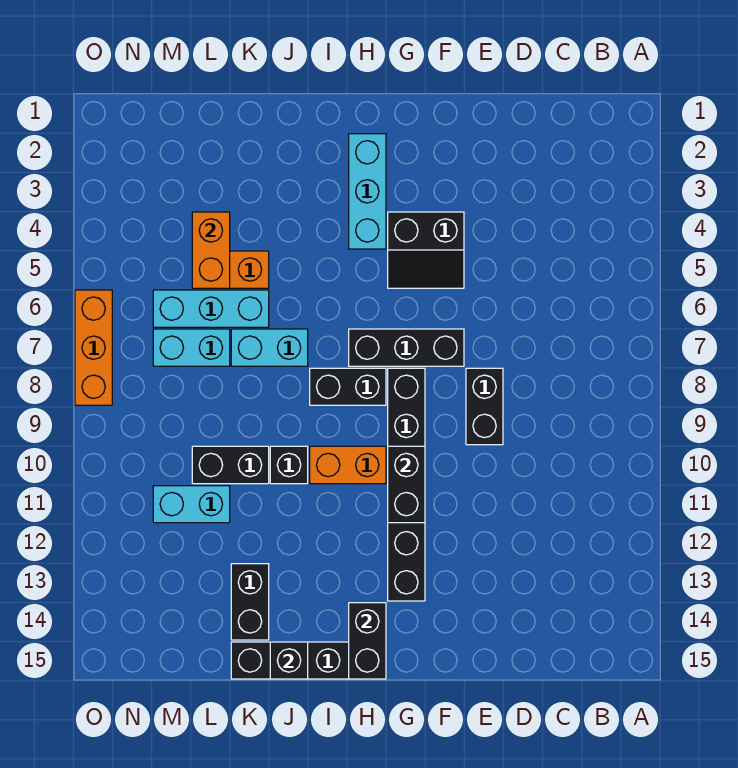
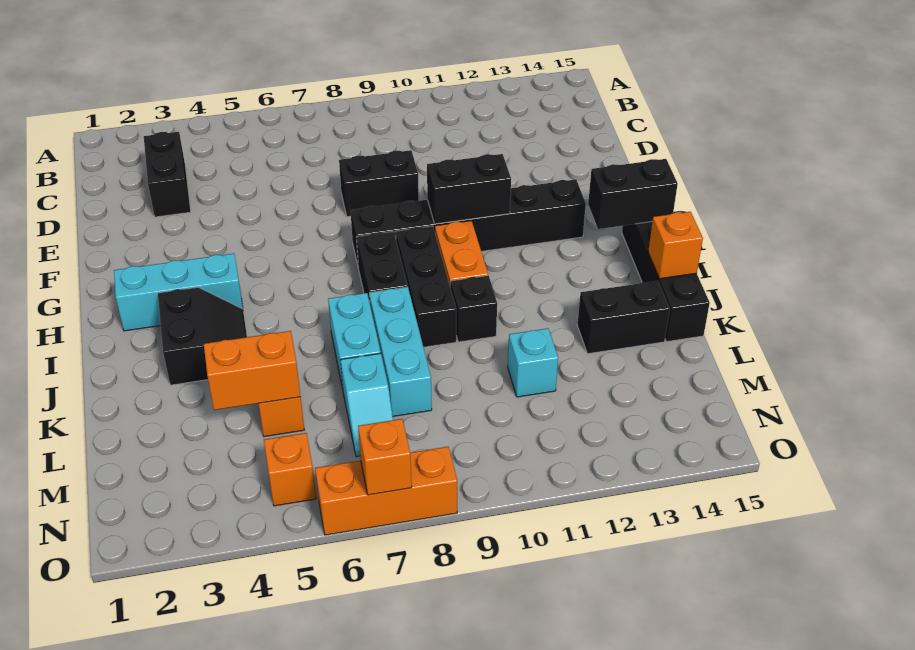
black slope F4:G5 level 1 top 4 -> black slope I3:J4 level 1 top 3
black brick F7:H7 level 1 -> black brick H9:J9 level 1
black brick J15 level 2 -> orange brick J15 level 2
cyan brick K6:M6 level 1 -> cyan brick J8:L8 level 1
black brick K10:L10 level 1 -> black brick C3:D3 level 1
cyan brick L7:M7 level 1 -> cyan slope L7:M7 level 1 top L
cyan brick L11:M11 level 1 -> cyan brick L11 level 1
none -> orange brick N5 level 1
none -> orange brick O7 level 2

